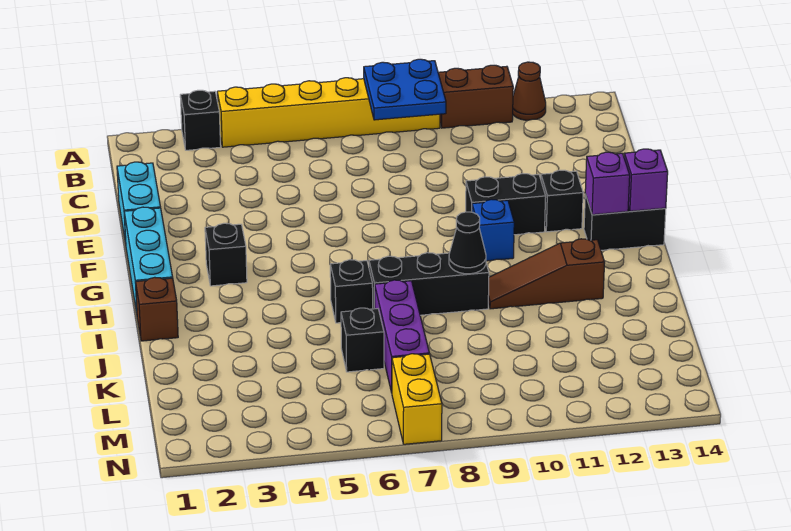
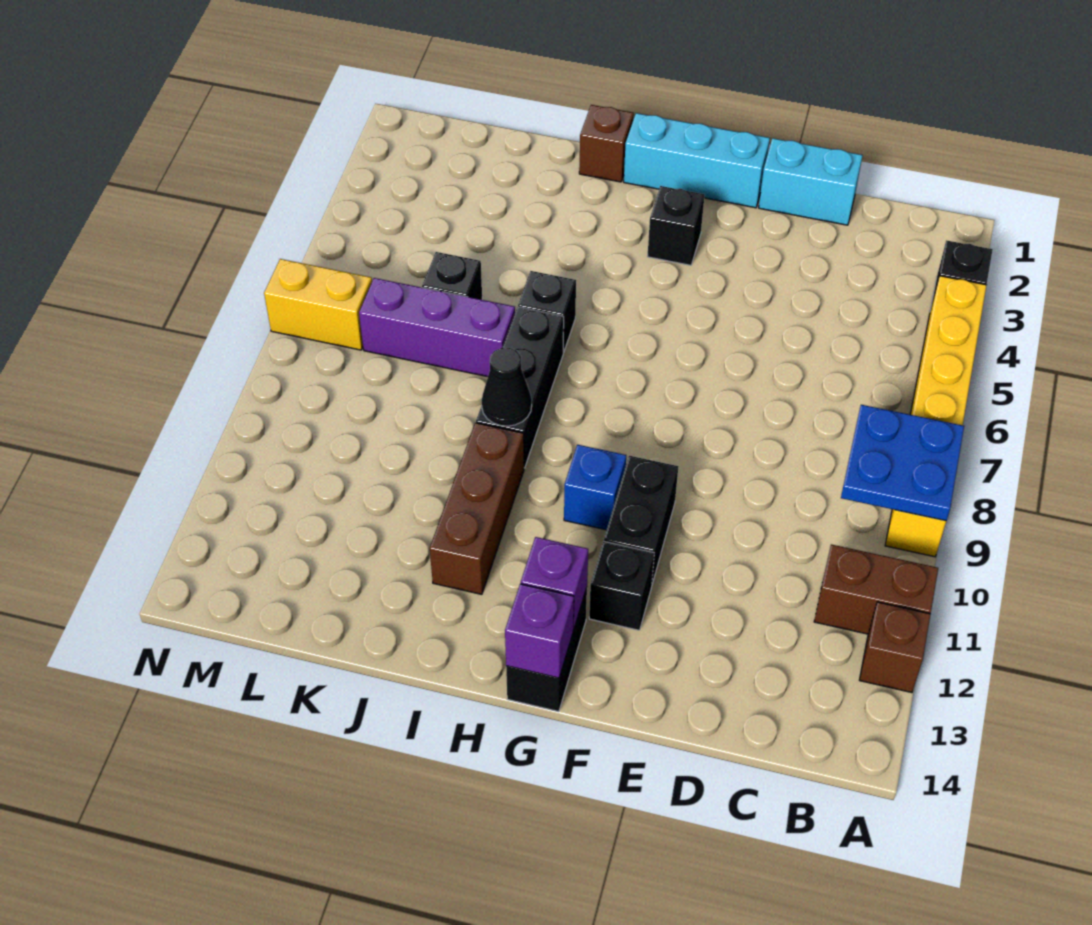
brown brick A10:A11 level 1 -> brown brick A11:B11 level 1
brown cone A12 level 1 -> brown brick A12 level 1
brown slope I10:I12 level 1 top 12 -> brown brick I10:I12 level 1

